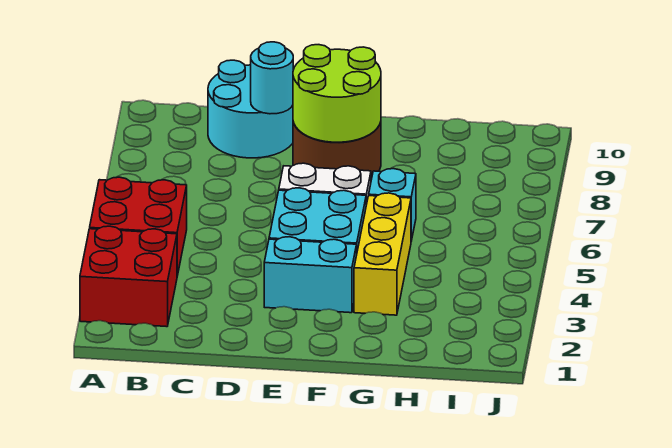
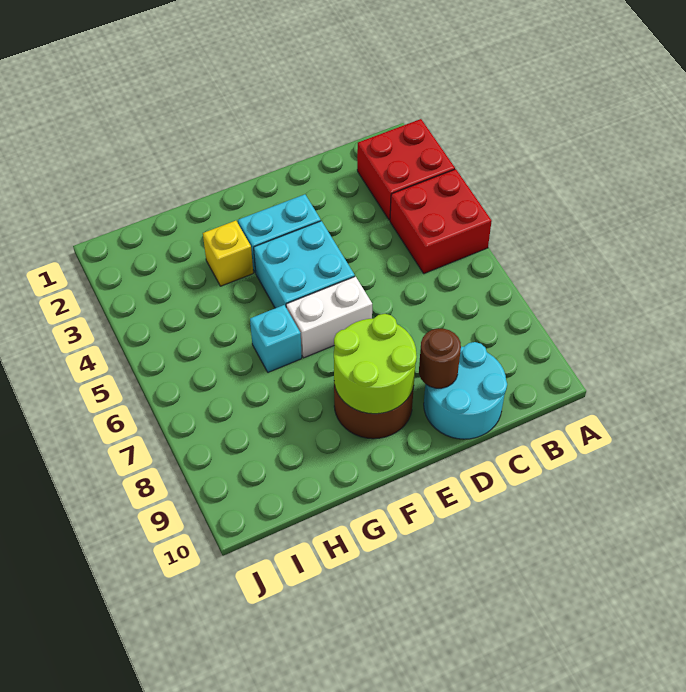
cyan round brick D9 level 2 -> brown round brick D9 level 2
yellow brick G3:G5 level 1 -> yellow brick G3 level 1

